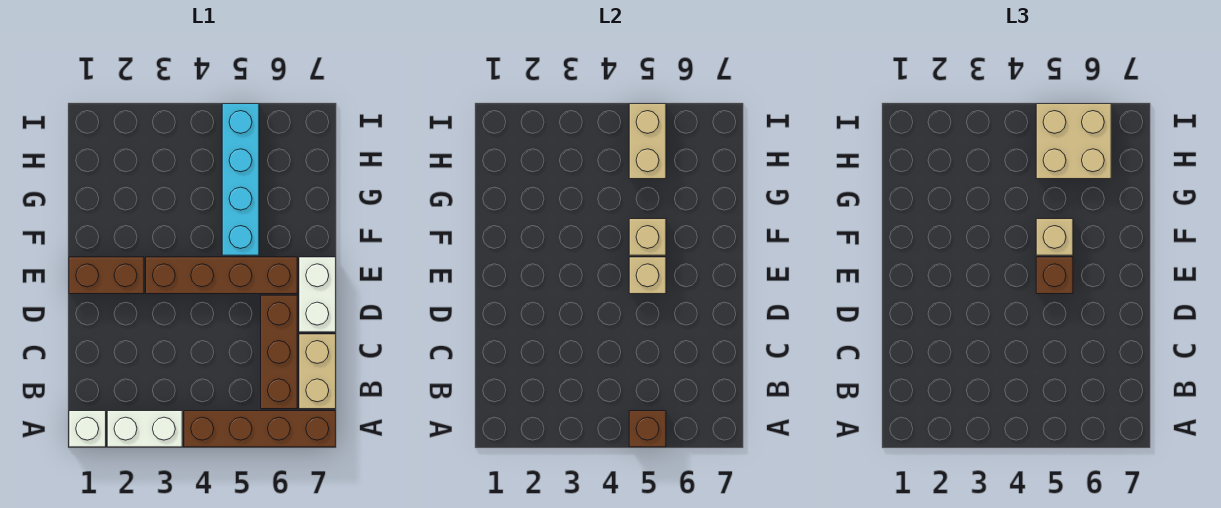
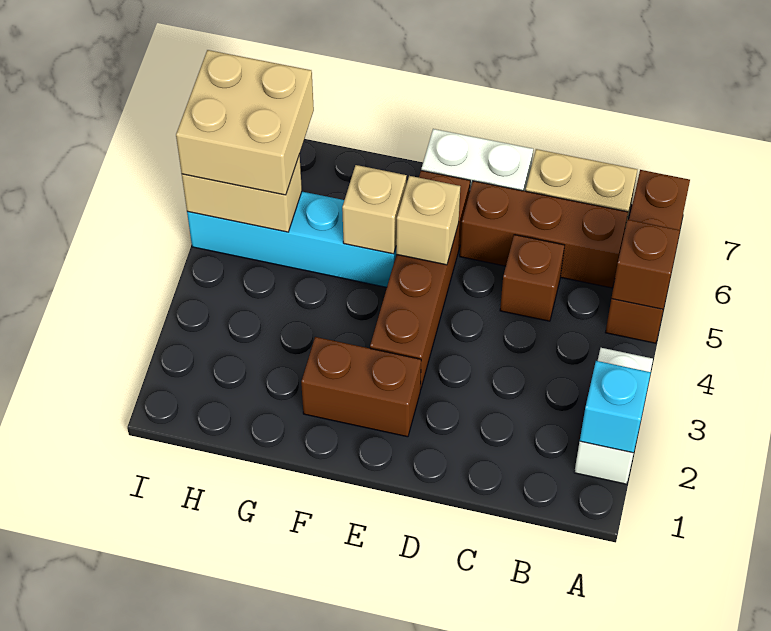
white brick A1 level 1 -> none
none -> cyan brick A2 level 2
brown brick A4:A7 level 1 -> brown brick A5:A7 level 1
brown brick E1:E2 level 1 -> brown brick E2:F2 level 1
brown brick E5 level 3 -> brown brick C5 level 1
tan brick F5 level 3 -> none

